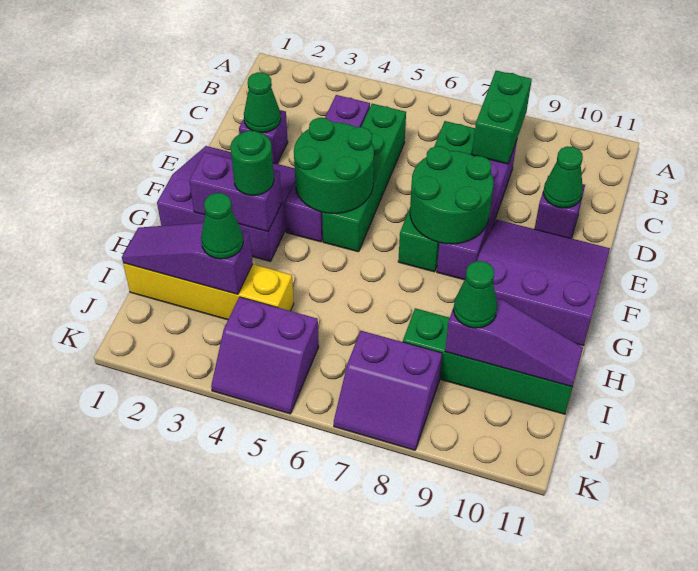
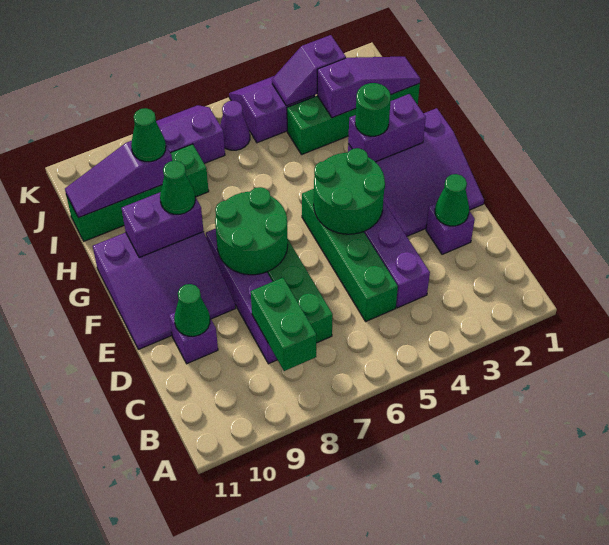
none -> purple brick G9:G10 level 2
yellow brick I1:I4 level 1 -> green brick I1:I4 level 1
green cone I3 level 3 -> green cone G9 level 3
none -> purple slope J3:J4 level 2 top 3
none -> purple cone J6 level 1

